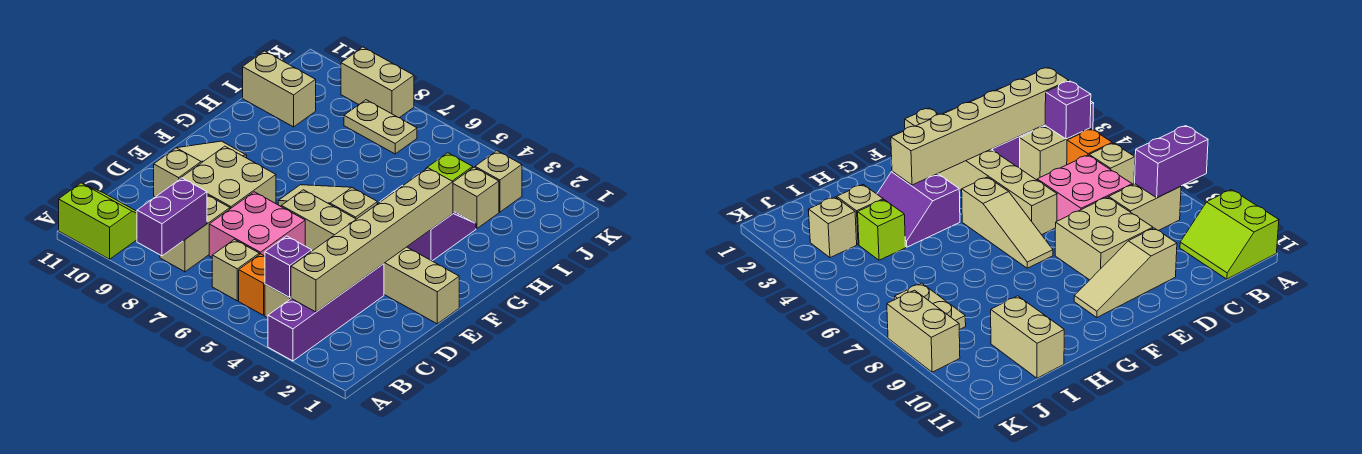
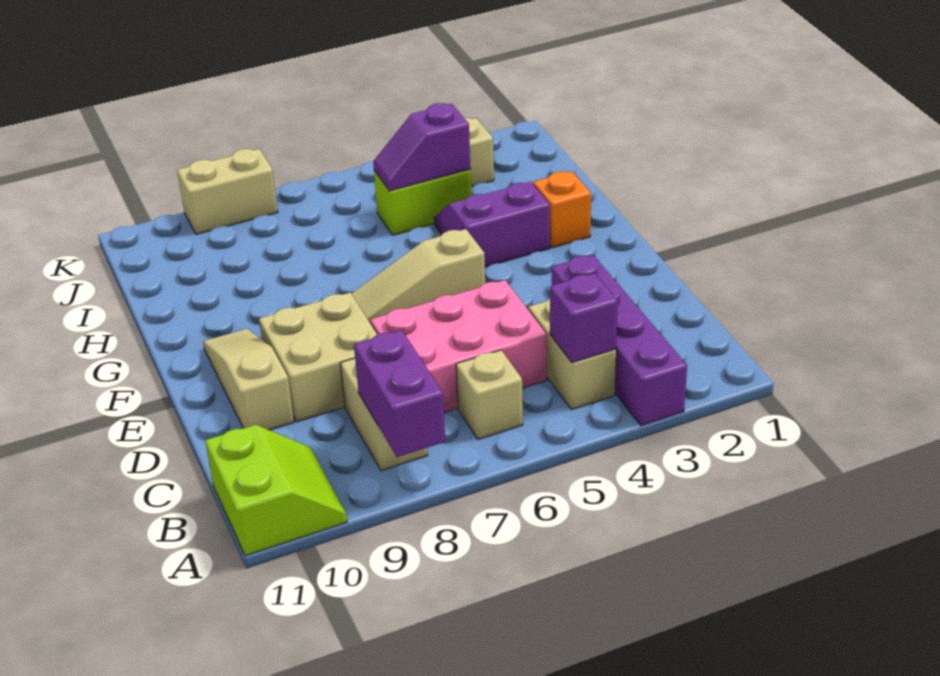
lime slope A10:B11 level 1 top A -> lime slope A10:B11 level 1 top 11
tan brick B3:G3 level 2 -> none
orange brick B5 level 1 -> orange brick G2 level 1
pink brick C6:D7 level 1 -> pink brick C5:D7 level 1
tan brick E1:E6 level 1 -> none
tan brick I3 level 1 -> none
lime brick I4 level 1 -> lime brick I4:I5 level 1
none -> purple slope I4:I5 level 2 top 4
tan brick I10:I11 level 1 -> none
tan plate J7:J8 level 1 -> none

